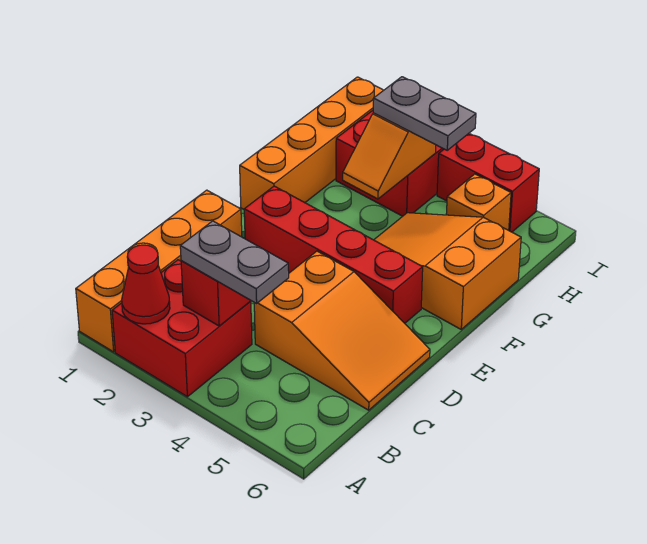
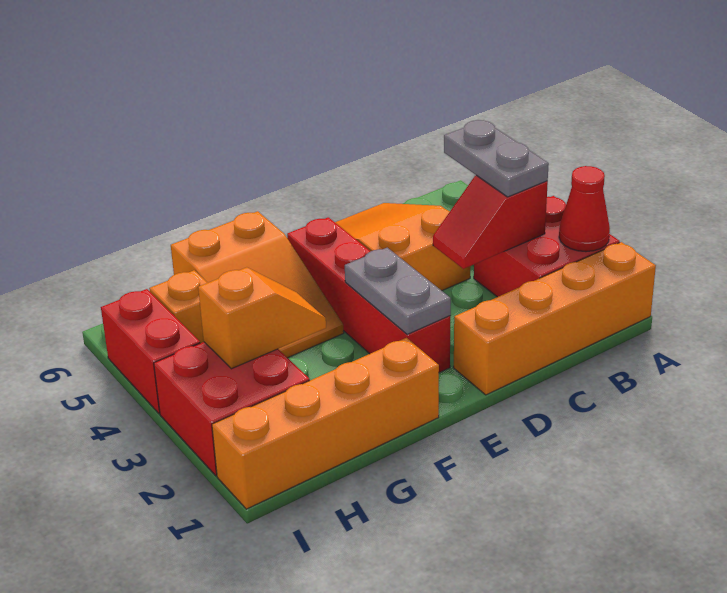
grey plate H3:H4 level 3 -> grey plate E2:E3 level 2

